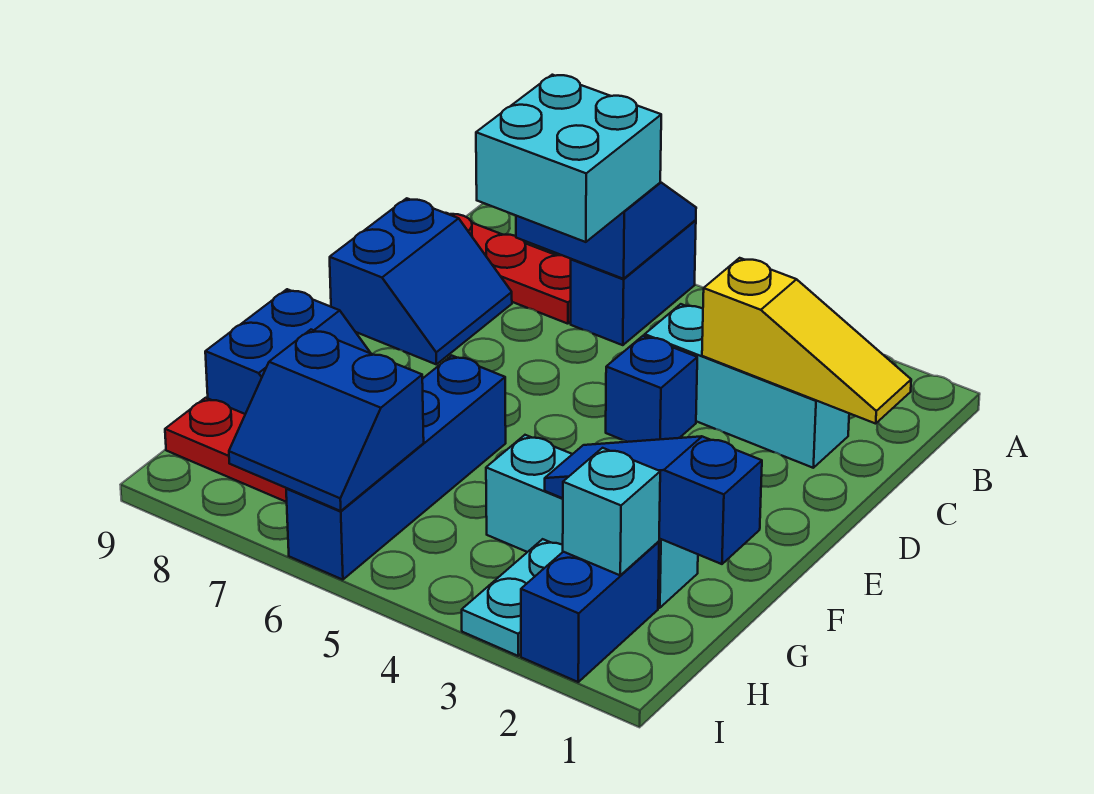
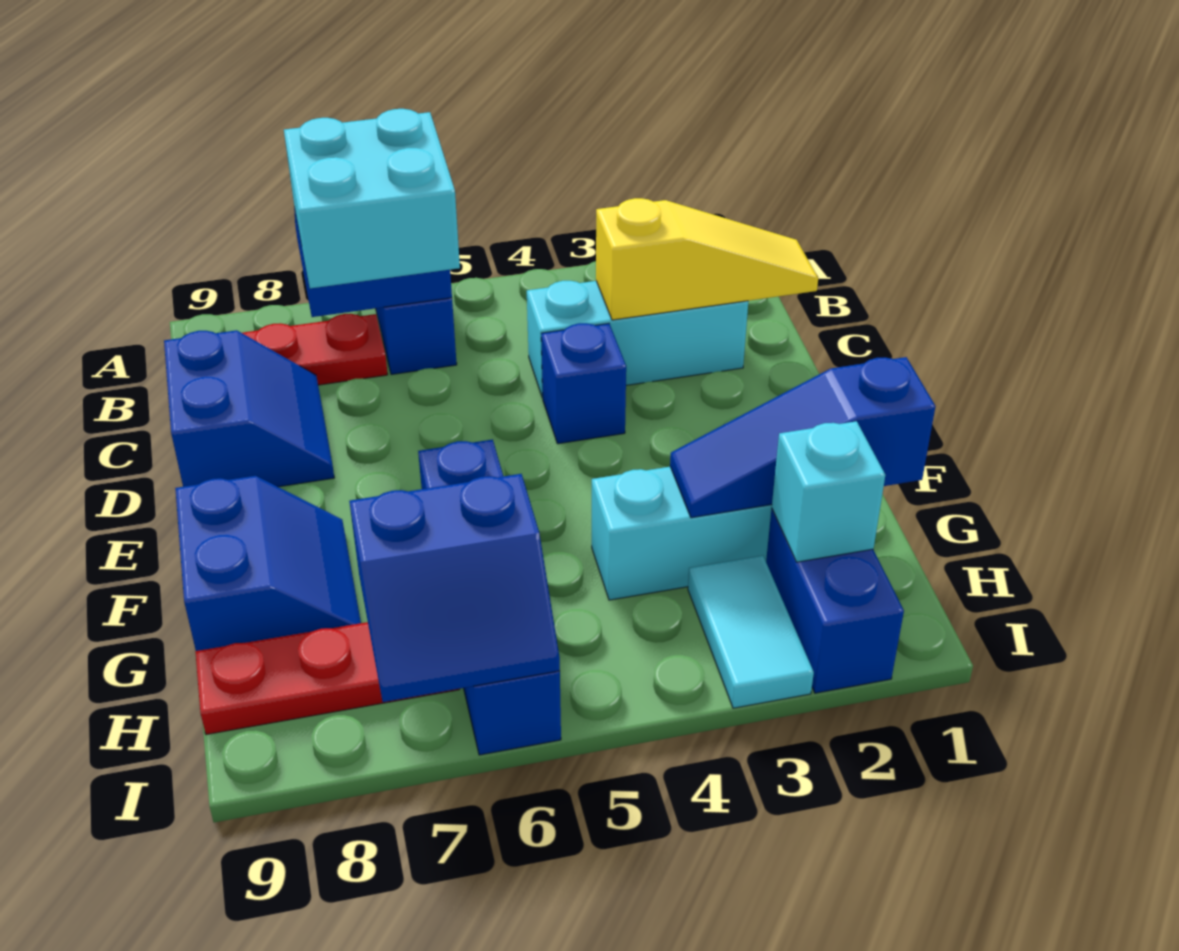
cyan plate H3:I3 level 1 -> cyan tile H3:I3 level 1

